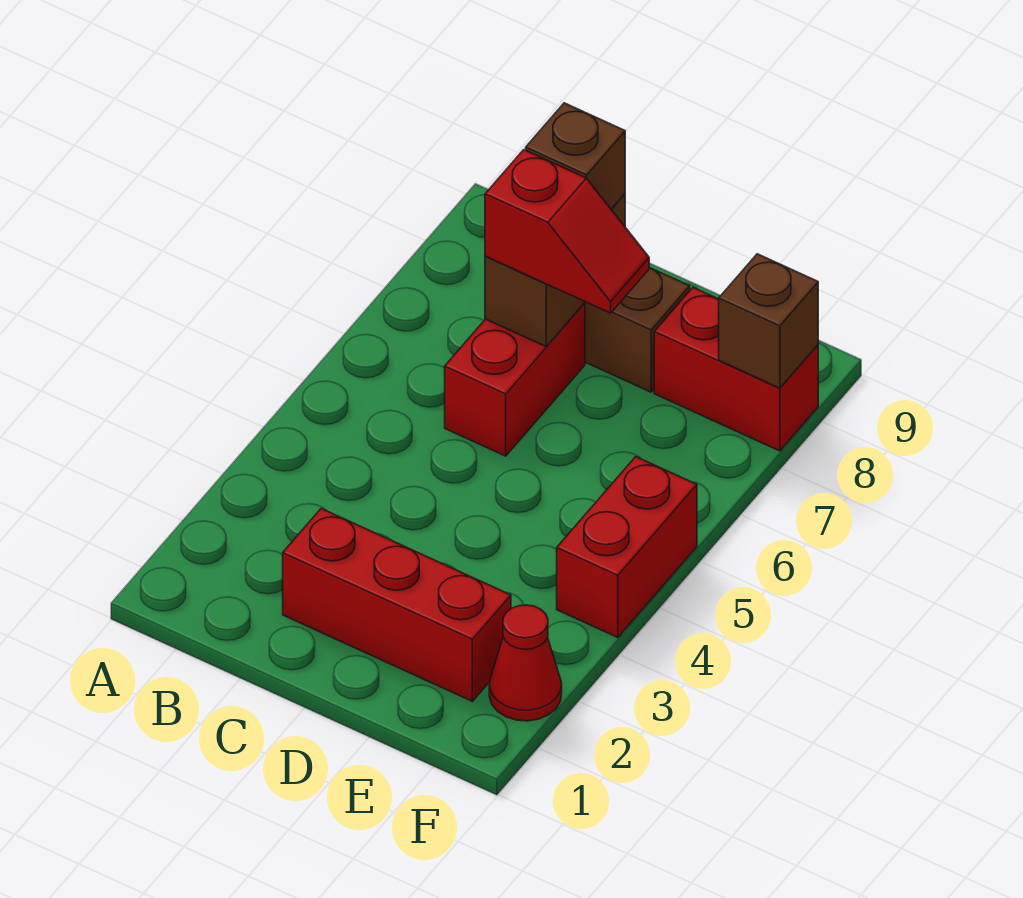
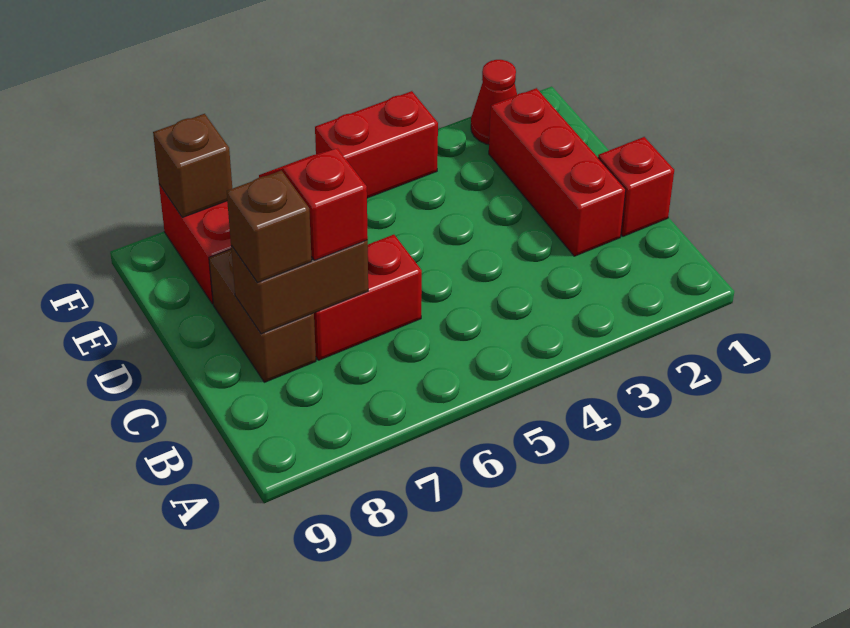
none -> red brick C1 level 1

